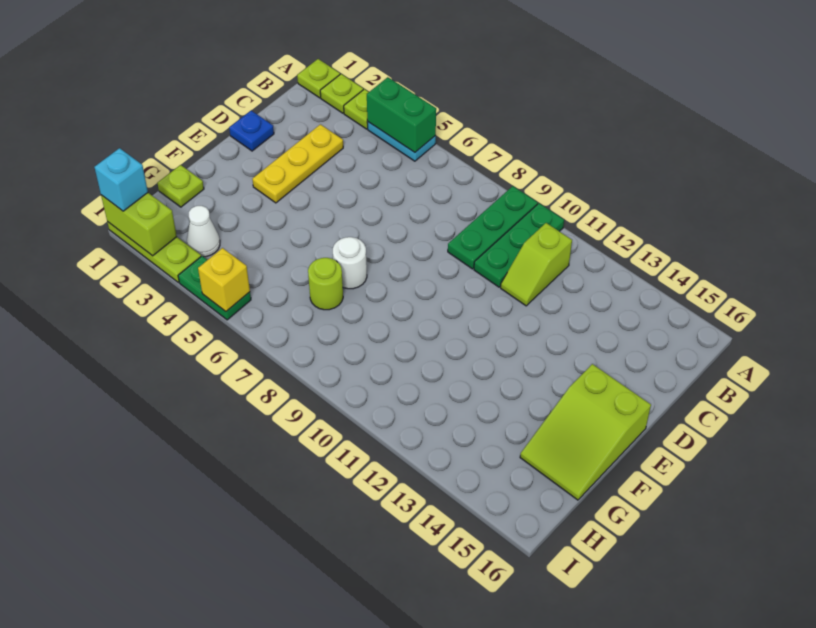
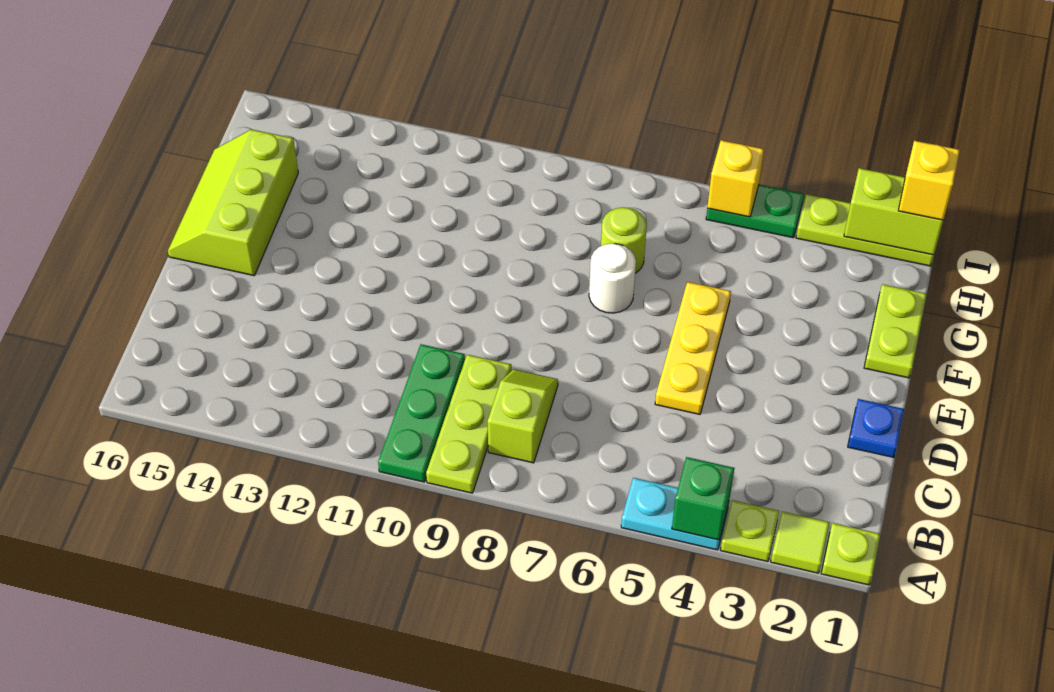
lime plate A2 level 1 -> lime tile A2 level 1
green brick A4:A5 level 2 -> green brick A4 level 2
green plate A9:C9 level 1 -> lime plate A9:C9 level 1
lime slope B11:C11 level 1 top B -> lime slope B8:C8 level 1 top B
yellow plate C3:E3 level 1 -> yellow plate D5:F5 level 1
lime slope E15:G16 level 1 top E -> lime slope E15:G16 level 1 top 15
lime plate G1 level 1 -> lime plate F1:G1 level 1
white cone H3 level 1 -> none
cyan brick I1 level 3 -> yellow brick I1 level 3

